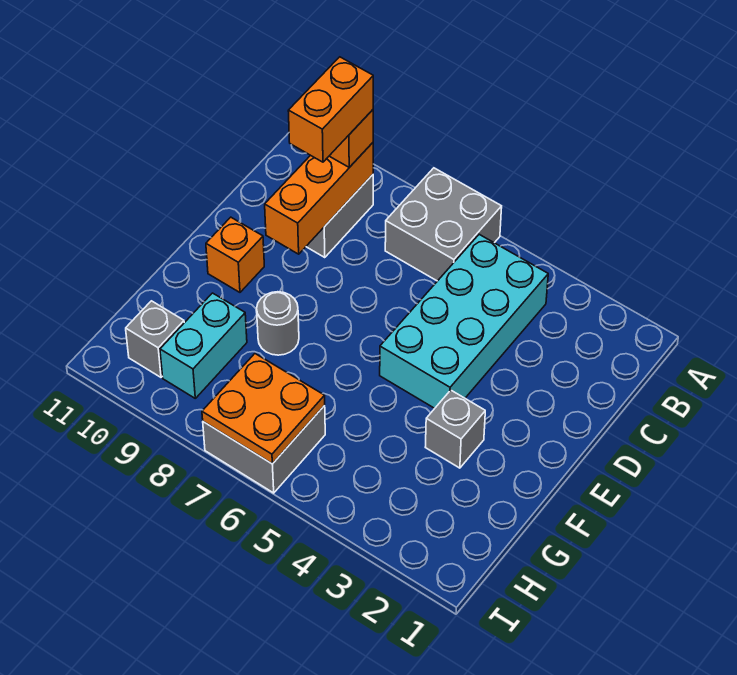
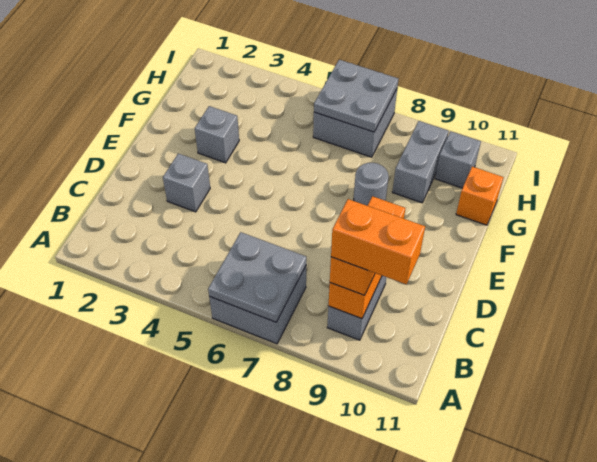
none -> grey plate A6:B7 level 2
cyan brick B4:E5 level 1 -> none
orange brick B9:C9 level 4 -> orange brick B9:B10 level 4
none -> grey brick D3 level 1
orange brick E10 level 1 -> orange brick G11 level 1
cyan brick G9:H9 level 1 -> grey brick G9:H9 level 1
orange plate H6:I7 level 2 -> grey plate H6:I7 level 2

